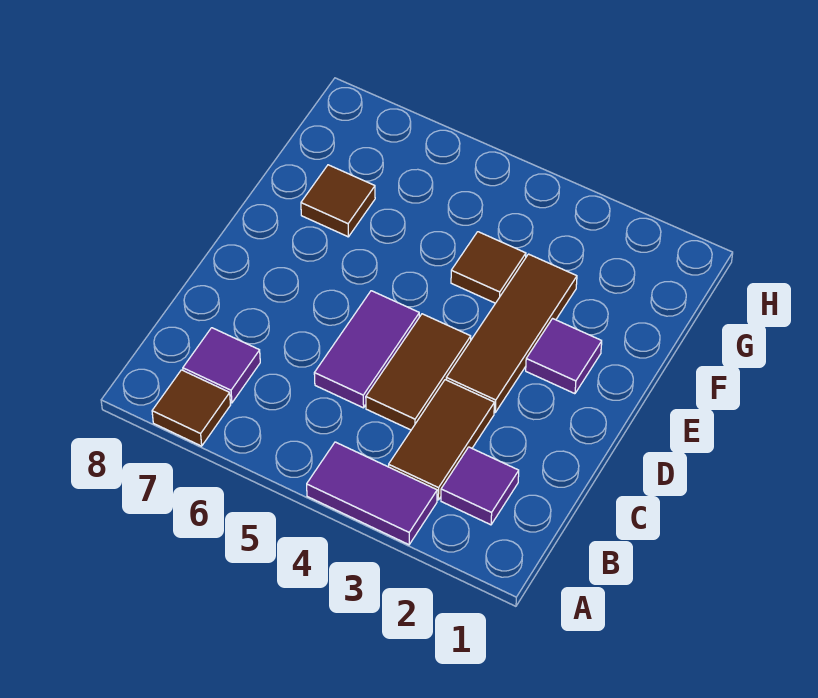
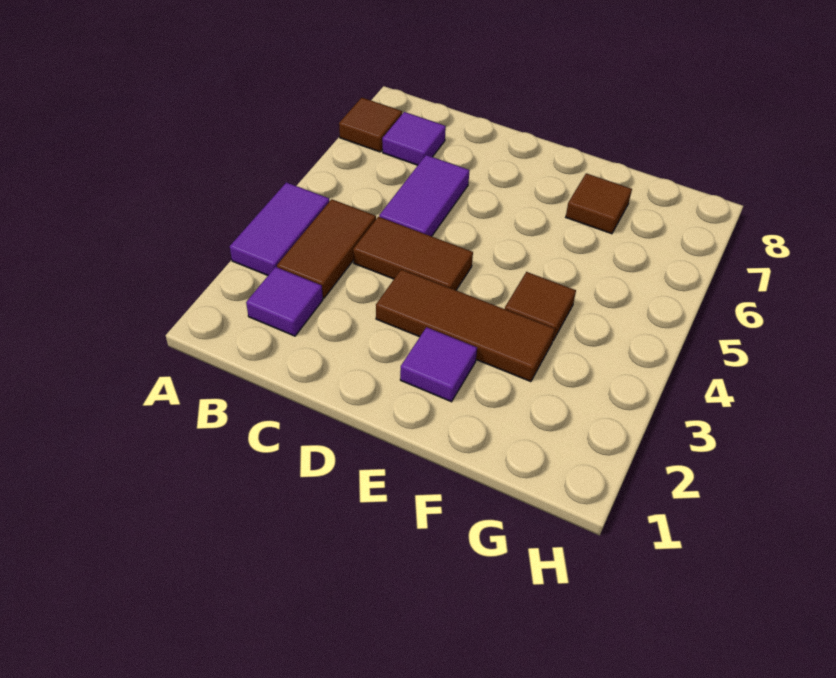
brown tile B3:C3 level 1 -> brown tile B3:B4 level 1
purple tile C5:D5 level 1 -> purple tile C5:C6 level 1

